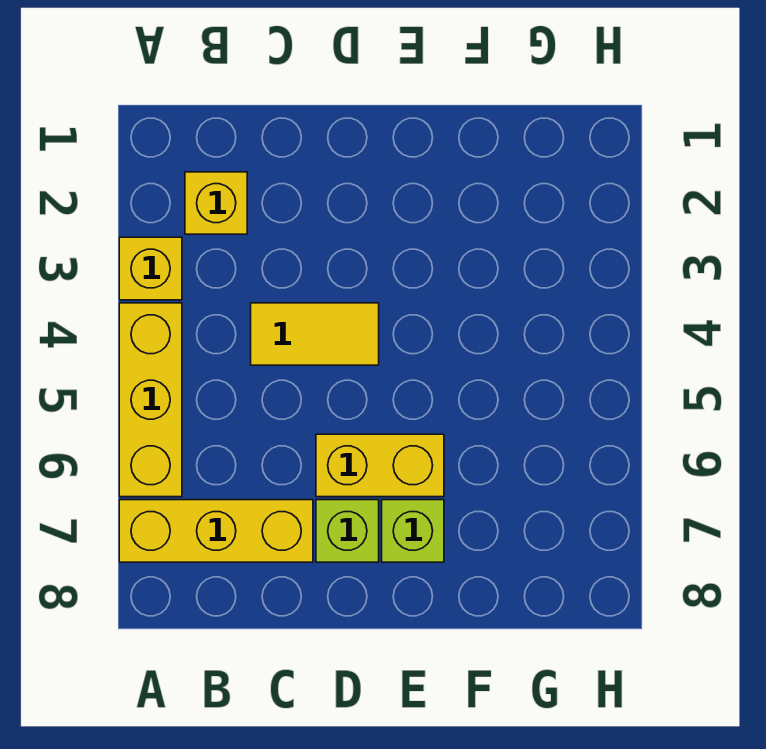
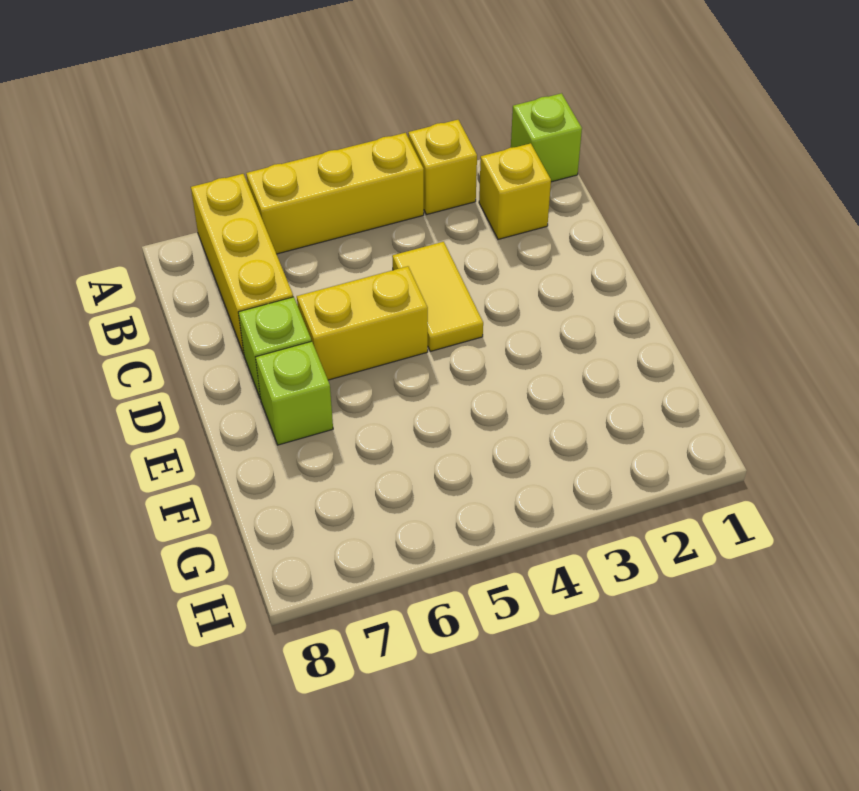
none -> lime brick A1 level 1
yellow brick D6:E6 level 1 -> yellow brick D5:D6 level 1

